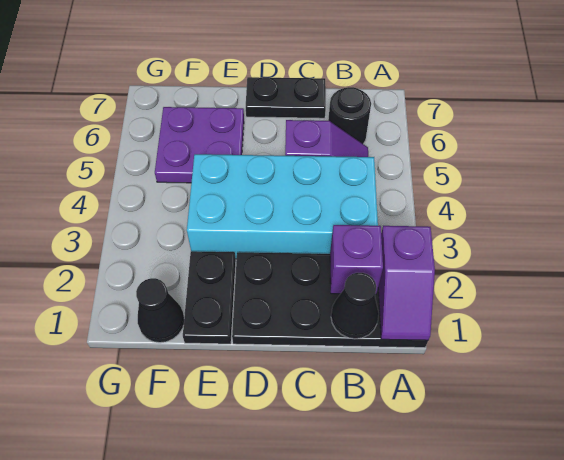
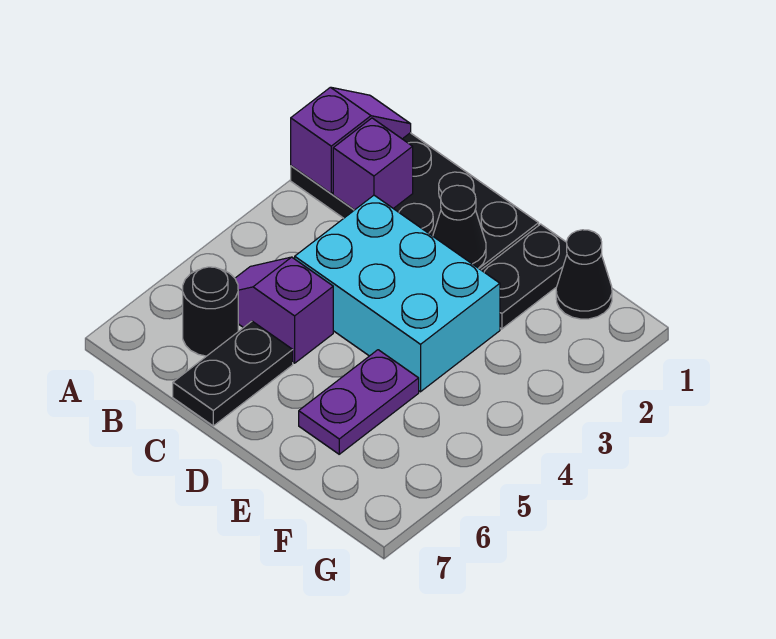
black cone B1 level 2 -> black cone D2 level 2
cyan brick B3:E4 level 1 -> cyan brick C3:E4 level 1
black plate C7:D7 level 1 -> black plate C6:C7 level 1
purple plate E5:F6 level 1 -> purple plate E5:E6 level 1

